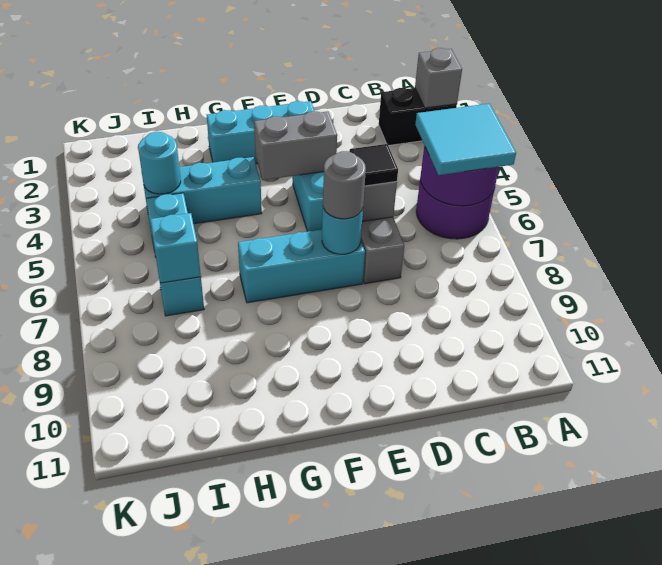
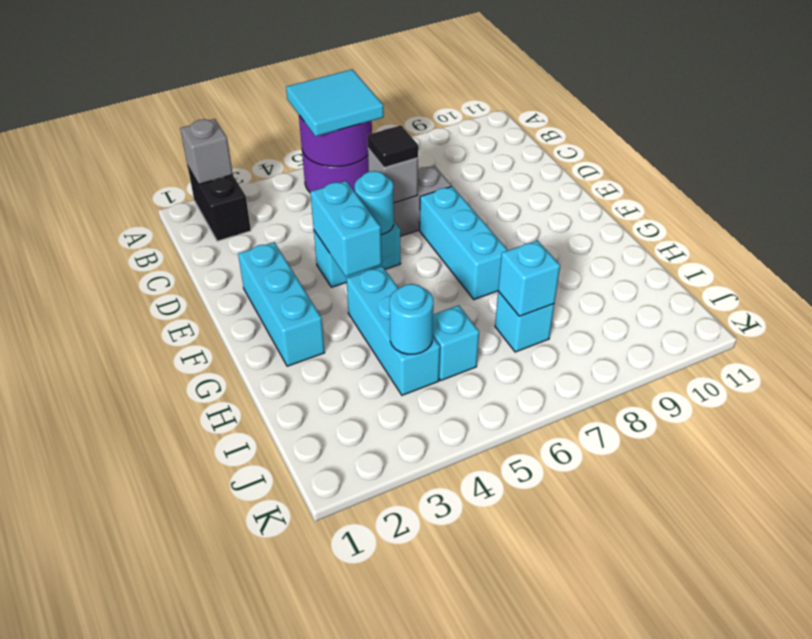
grey brick E4:F4 level 2 -> cyan brick E4:F4 level 2
cyan round brick E7 level 2 -> cyan round brick E5 level 2
grey round brick E7 level 3 -> none

